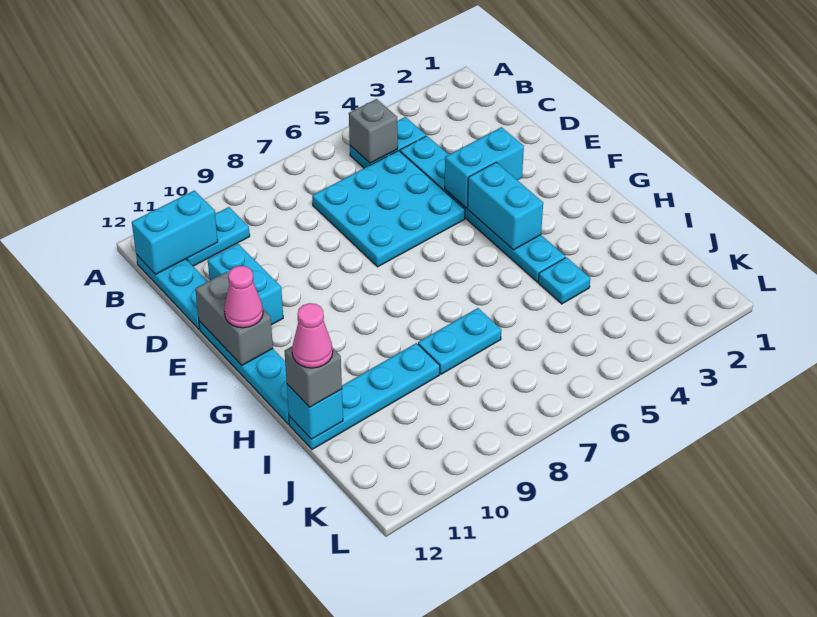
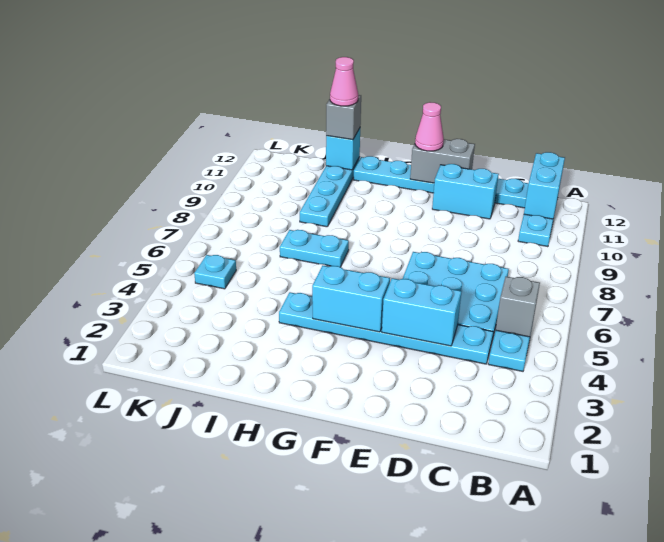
cyan brick E3:E4 level 2 -> cyan brick D4:E4 level 2
cyan plate I4 level 1 -> cyan plate K5 level 1
cyan plate I7:I8 level 1 -> cyan plate H7:I7 level 1

